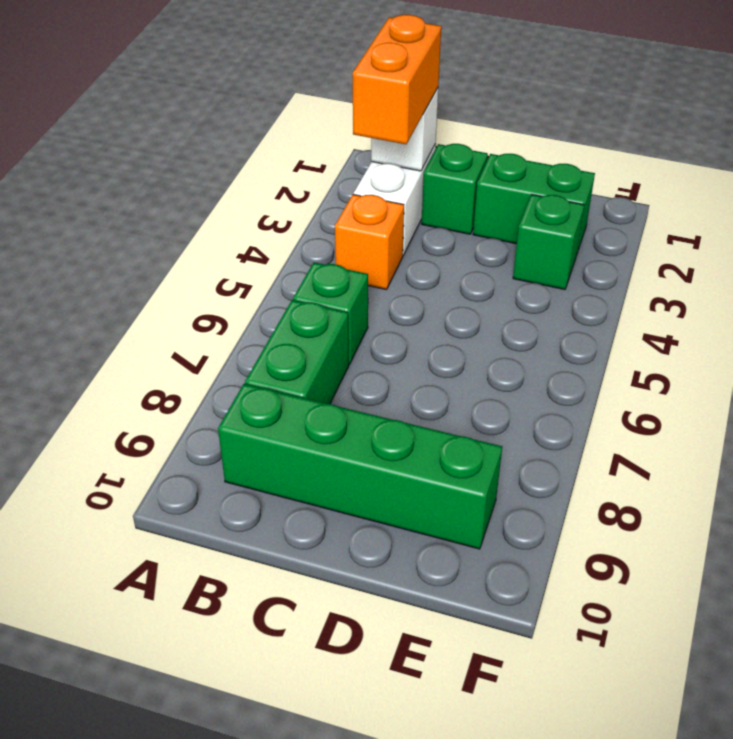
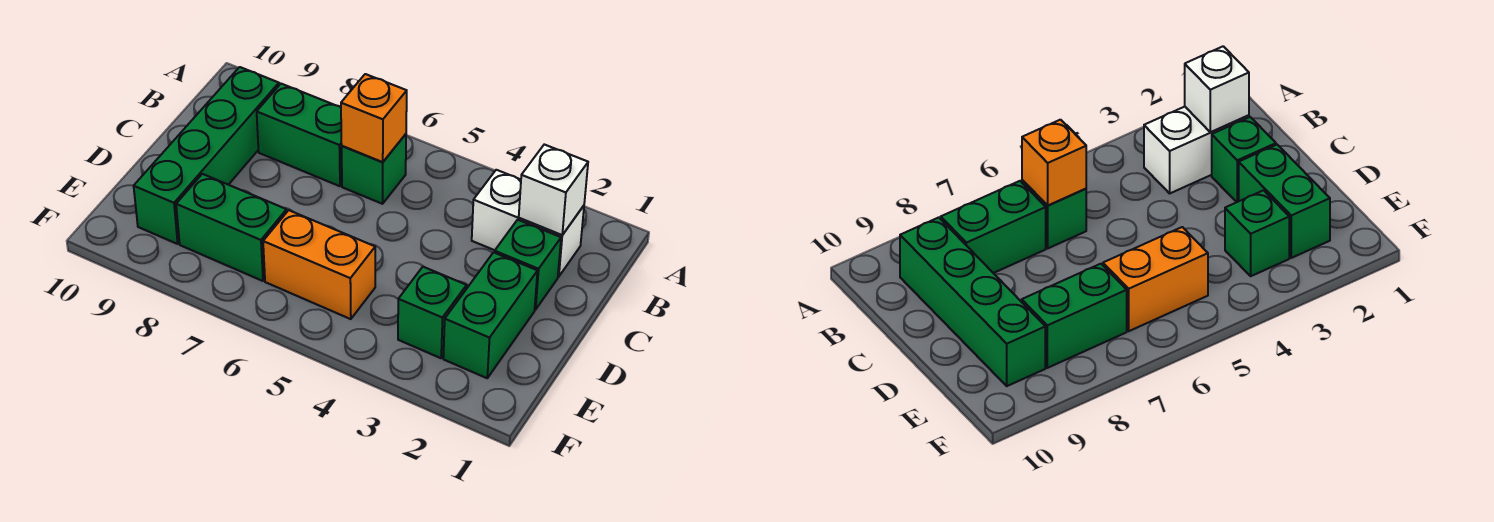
orange brick B2:B3 level 3 -> orange brick E5:E6 level 1
orange brick B4 level 1 -> orange brick B6 level 2
none -> green brick E7:E8 level 1

